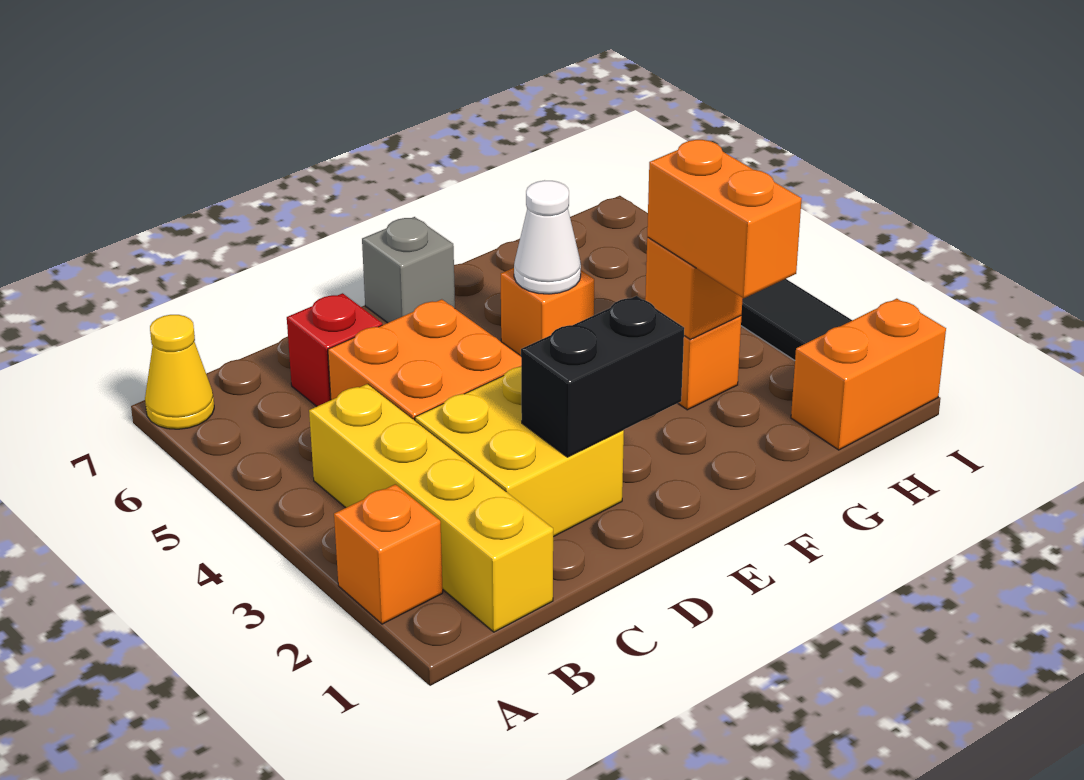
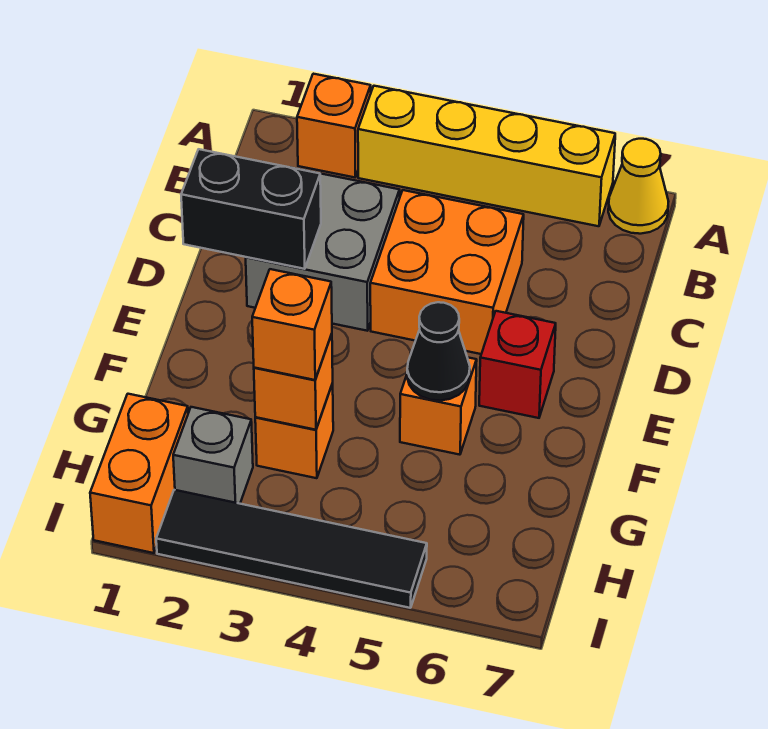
yellow brick B1:B4 level 1 -> yellow brick A3:A6 level 1
yellow brick C2:D3 level 1 -> grey brick C2:D3 level 1
red brick C6 level 1 -> red brick E6 level 1
black brick D2:E2 level 2 -> black brick D1:D2 level 2
grey brick E7 level 1 -> grey brick H2 level 1
white cone F5 level 2 -> black cone F5 level 2
orange brick G2:G3 level 3 -> orange brick G3 level 3

